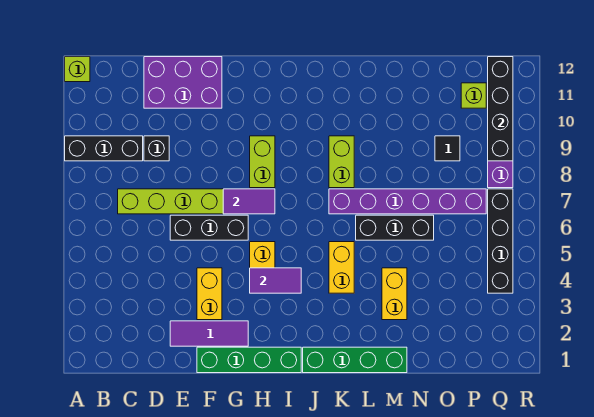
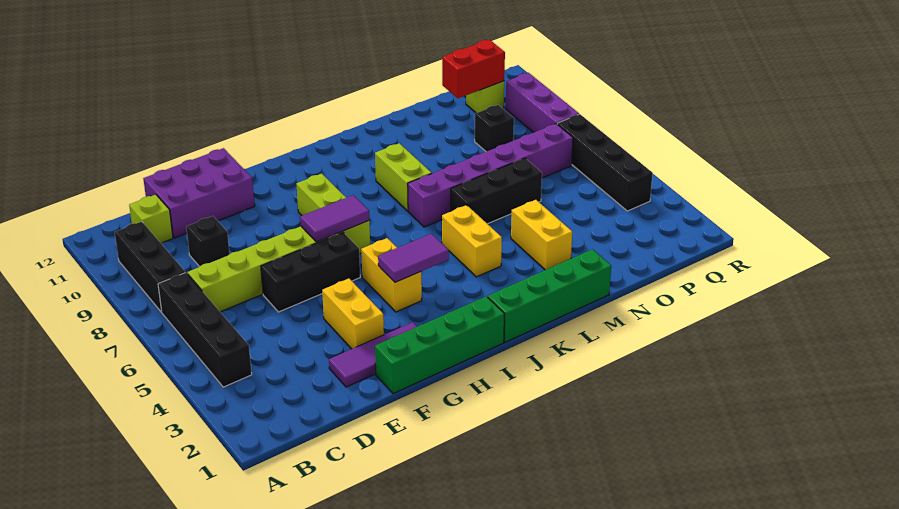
black brick A9:C9 level 1 -> black brick B8:B10 level 1
lime brick A12 level 1 -> lime brick C11 level 1
black tile O9 level 1 -> black brick O9 level 1
none -> red brick O11:P11 level 2
black brick Q9:Q12 level 2 -> black brick B4:B7 level 1

